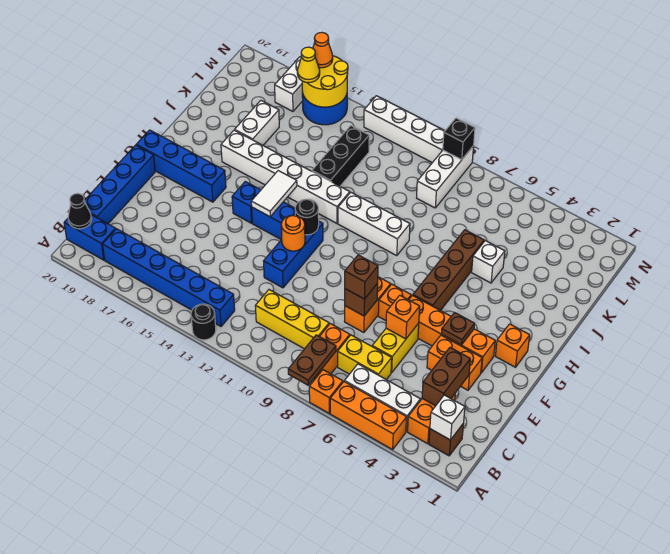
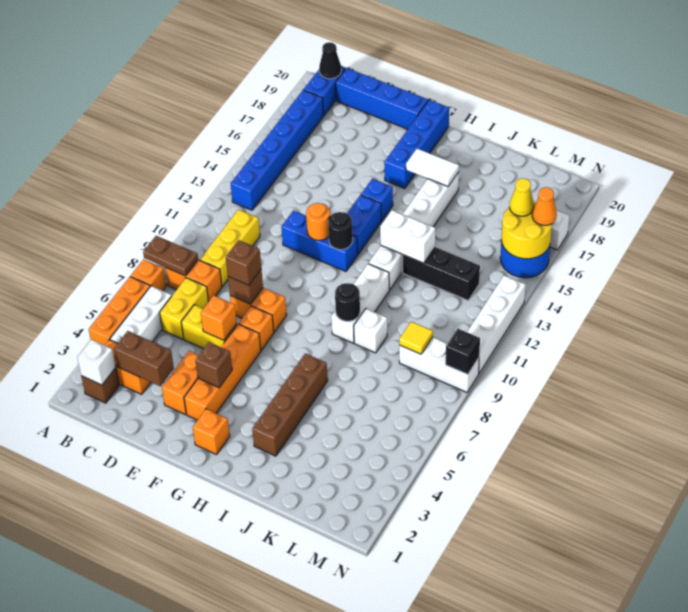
black round brick A13 level 1 -> black round brick I9 level 2
brown plate F4 level 2 -> brown brick F4 level 2
brown brick G6:J6 level 1 -> brown brick I3:I6 level 1
white tile G14:H14 level 2 -> white tile H17:I17 level 2
white brick J5 level 1 -> white brick J9 level 1
white brick J17:K17 level 1 -> white brick I13:J13 level 2
none -> yellow tile L9 level 2

